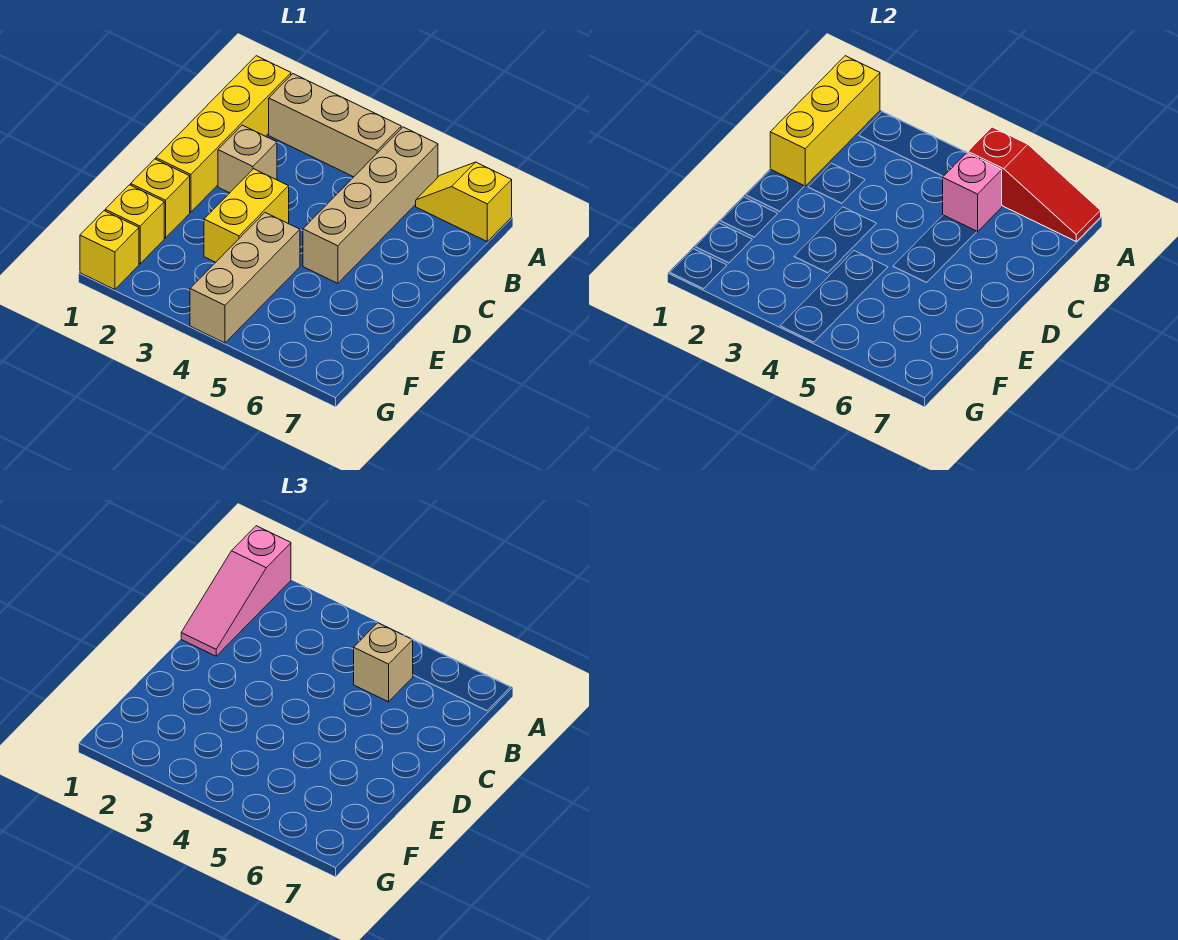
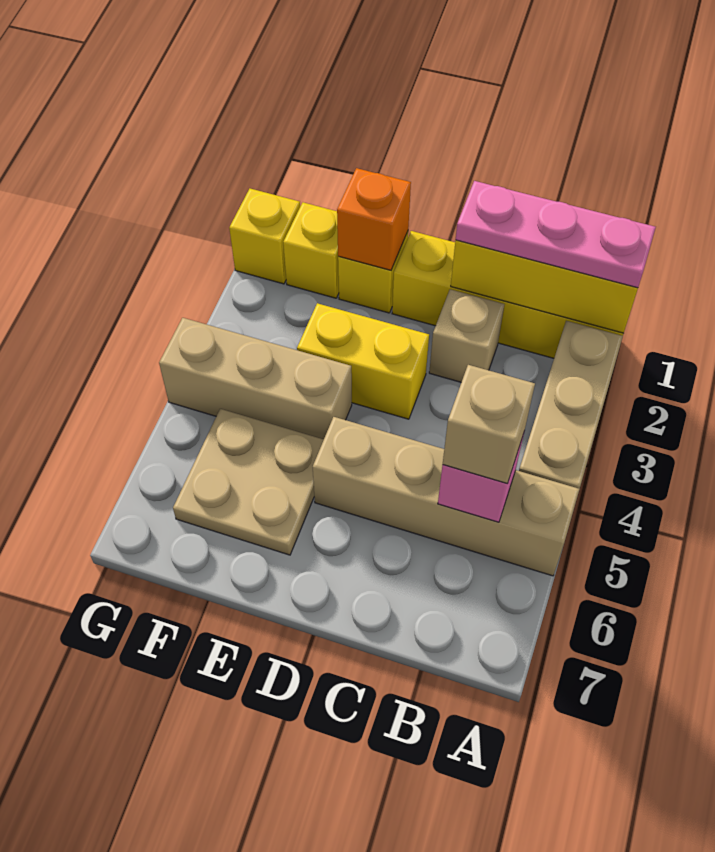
pink slope A1:C1 level 3 top A -> pink plate A1:C1 level 3
red slope A5:A7 level 2 top 5 -> none
yellow slope A6:A7 level 1 top 7 -> none
none -> orange brick E1 level 2
none -> tan plate E5:F6 level 1

